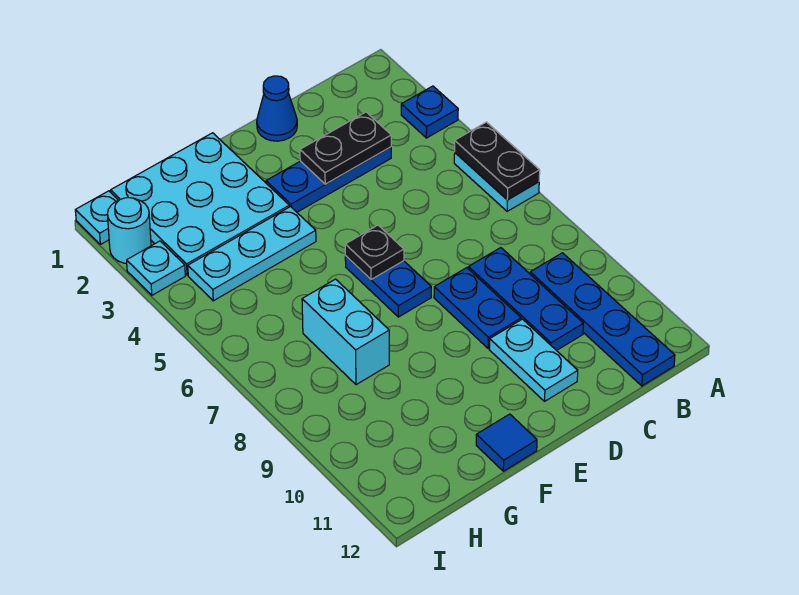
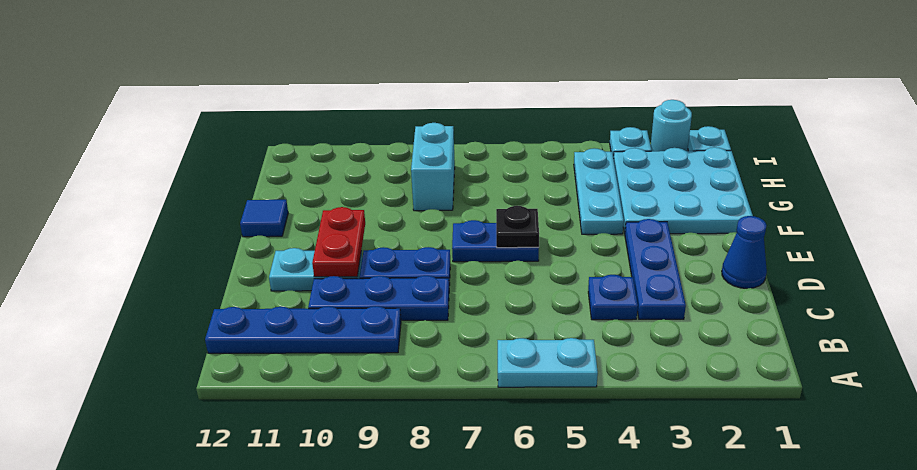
blue plate A3 level 1 -> blue plate C4 level 1
black plate A5:A6 level 2 -> none
black plate C3:D3 level 2 -> none
none -> red plate D10:E10 level 2
cyan brick G7:G8 level 1 -> cyan brick G8:H8 level 1

